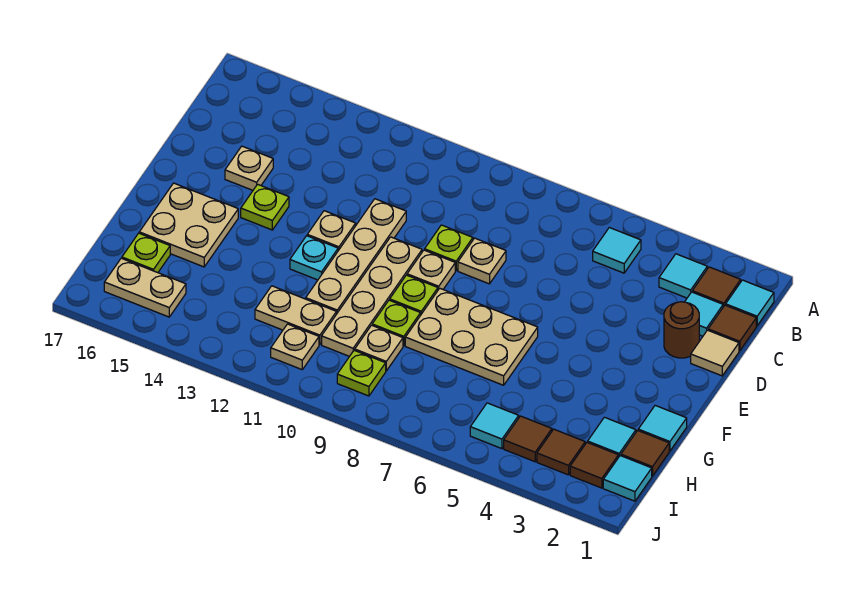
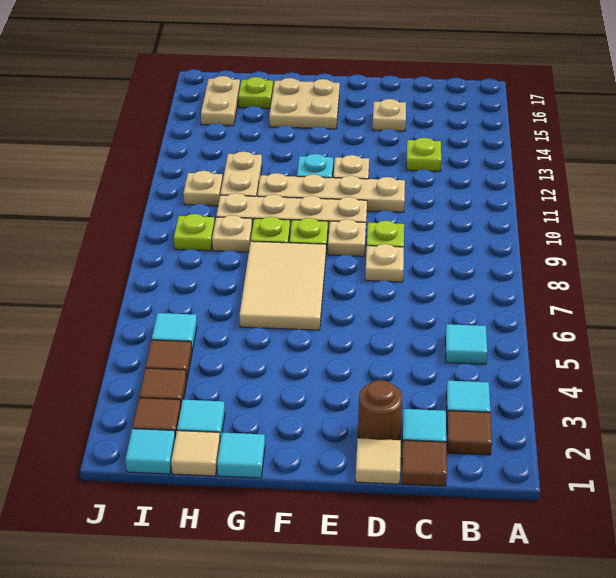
cyan tile B1 level 1 -> none
lime plate E14 level 1 -> lime plate C13 level 1
tan plate F6:G8 level 1 -> tan tile F6:G8 level 1
brown tile H1 level 1 -> tan tile H1 level 1

